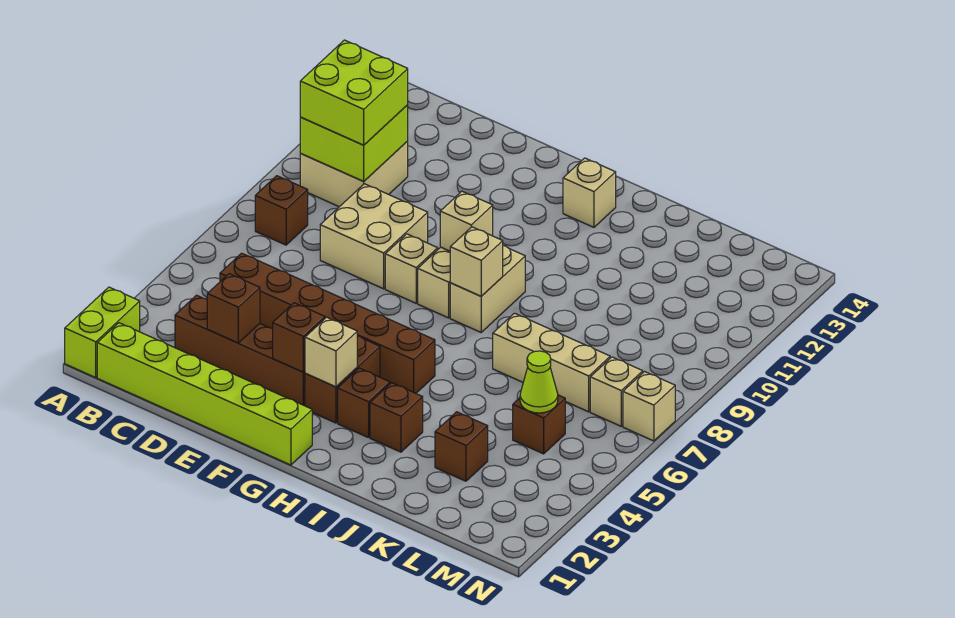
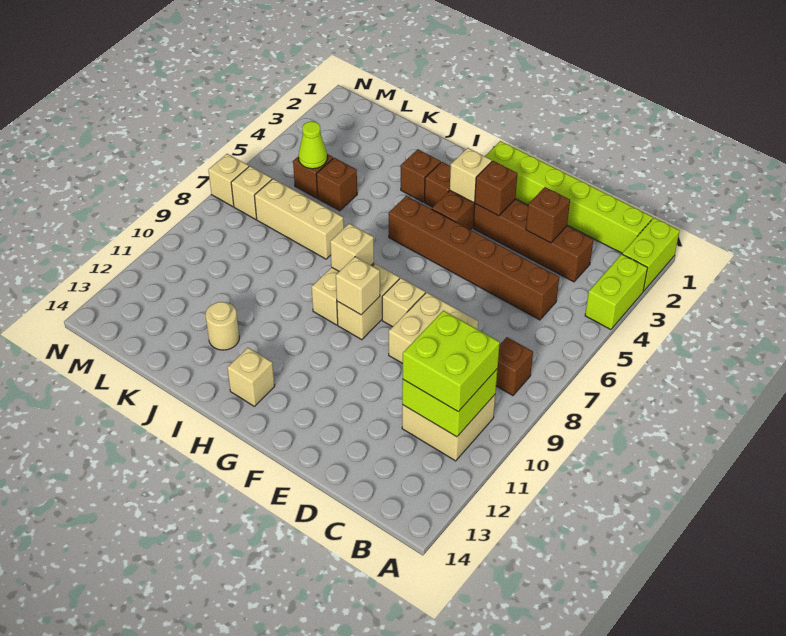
none -> lime brick A3:A4 level 1
none -> tan round brick J12 level 1
brown brick K3 level 1 -> brown brick K5 level 1

